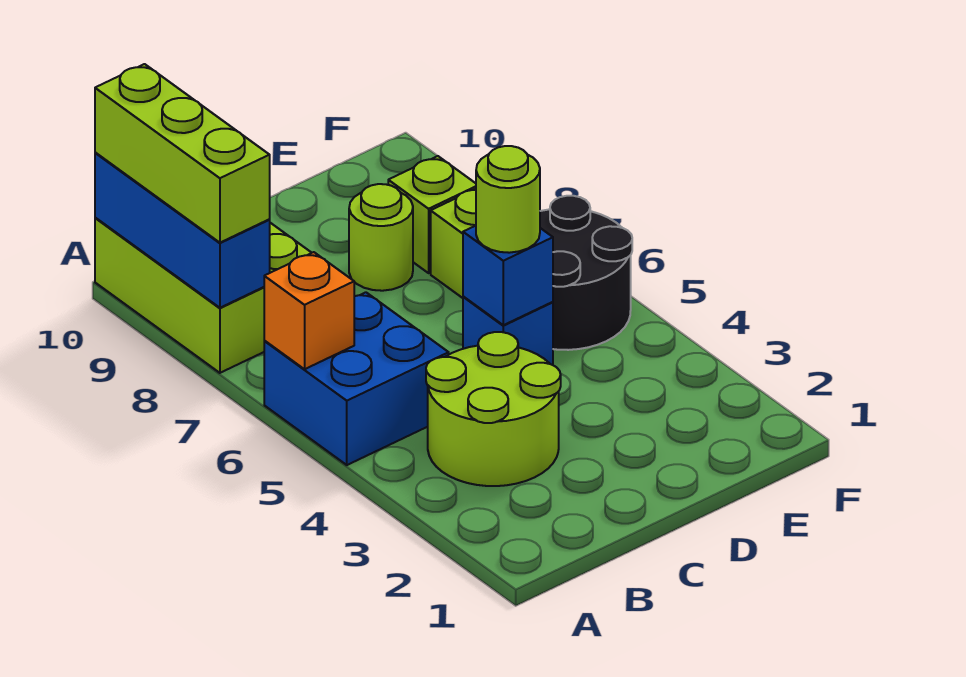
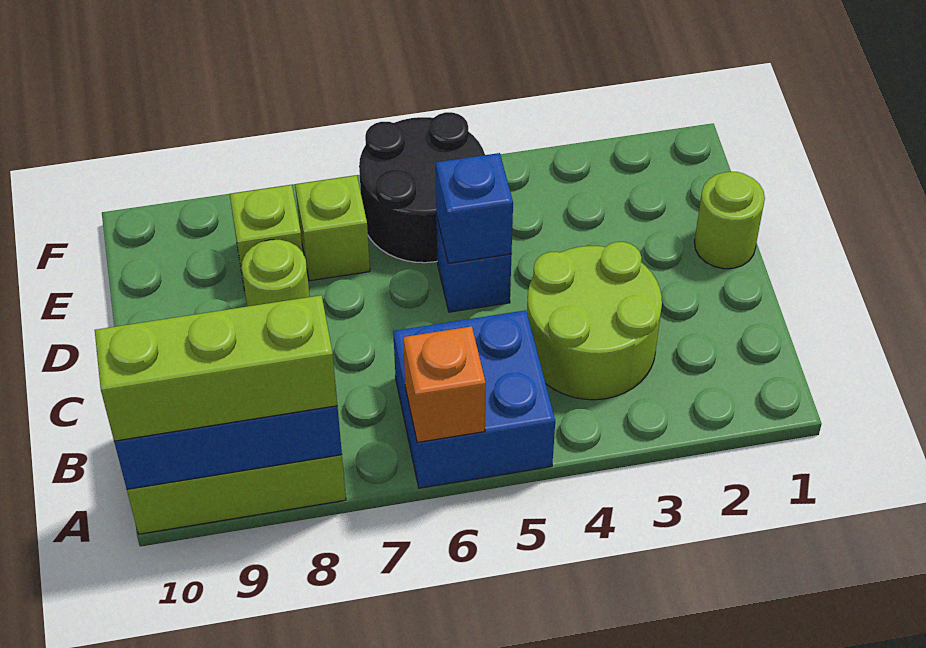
lime round brick D5 level 3 -> lime round brick D1 level 1

